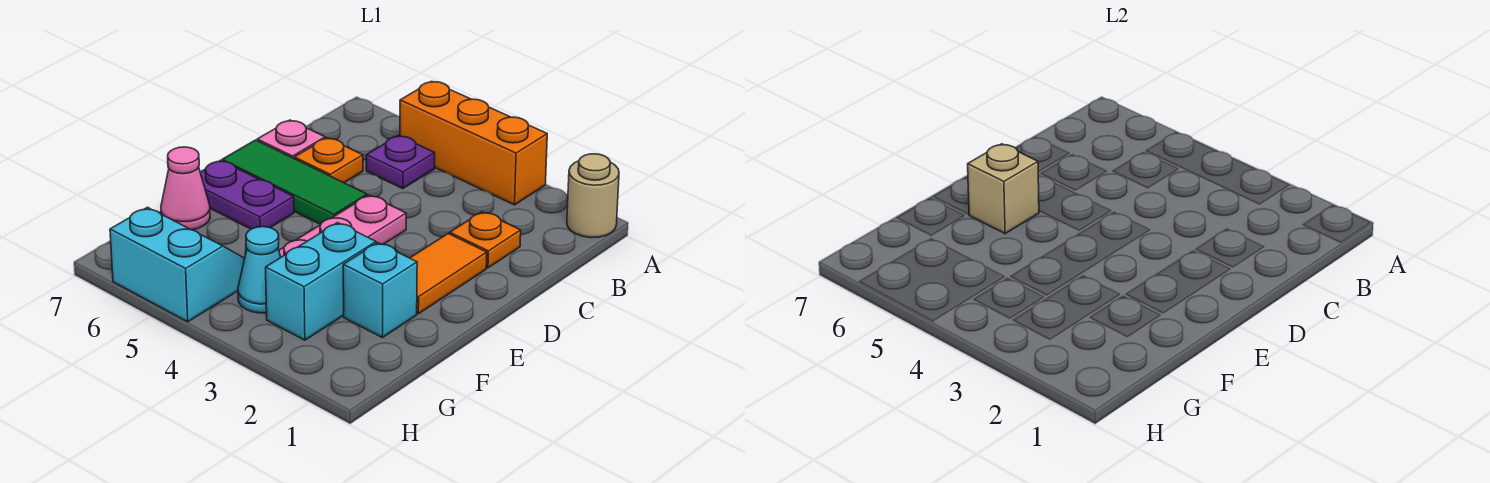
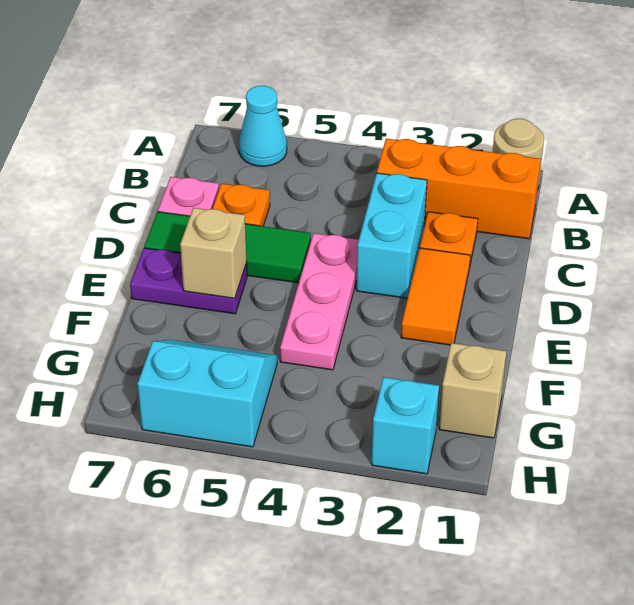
orange brick A3:A5 level 1 -> orange brick B1:B3 level 1
purple plate B5 level 1 -> none
cyan brick F2 level 1 -> cyan brick H2 level 1
cyan brick F3:G3 level 1 -> cyan brick C3:D3 level 1
pink cone F7 level 1 -> none
none -> tan brick G1 level 1
cyan cone G4 level 1 -> cyan cone A6 level 1

